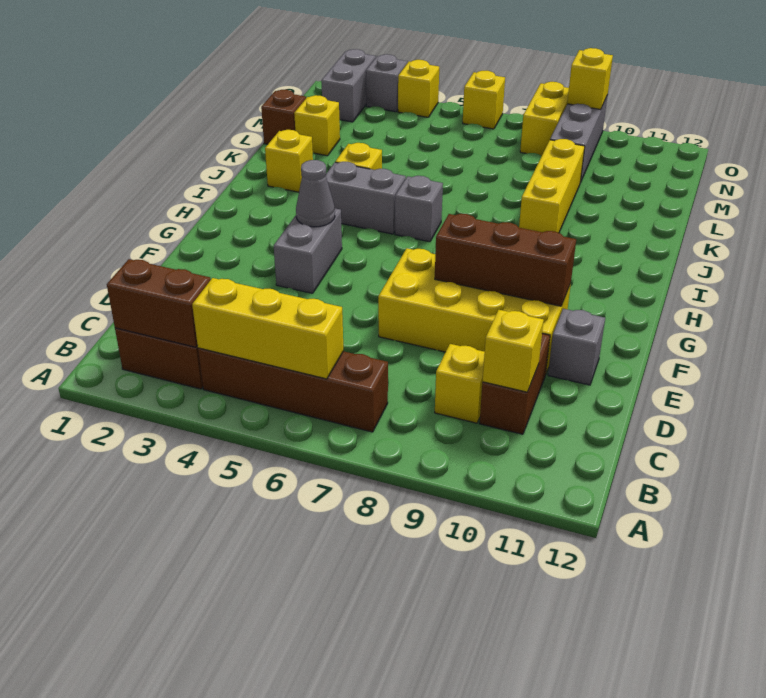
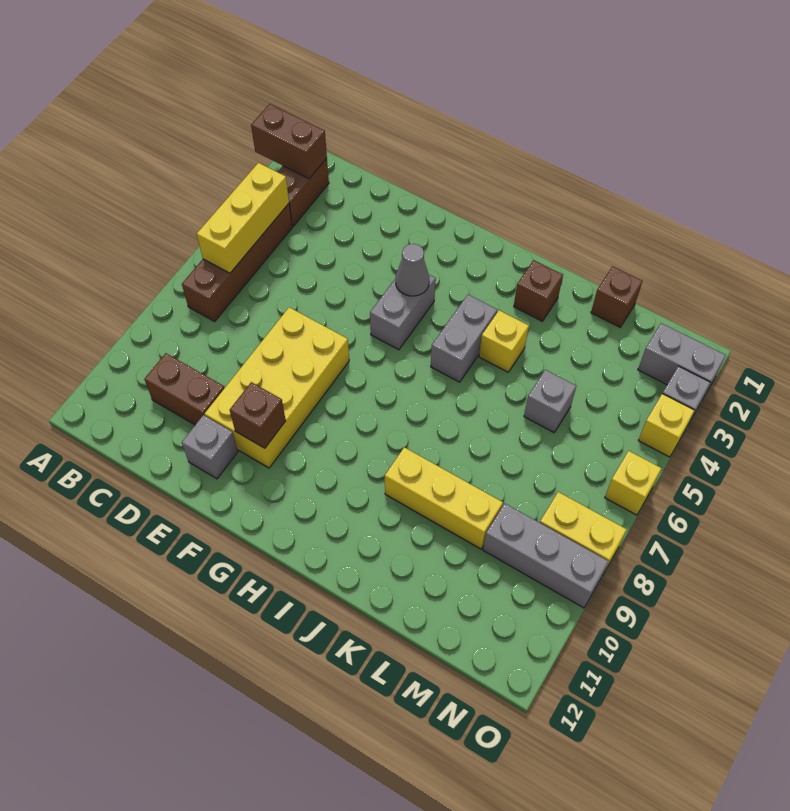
brown brick B2:B3 level 2 -> brown brick A2:B2 level 2
yellow brick C9 level 1 -> none
yellow brick C10 level 2 -> none
grey brick F4:G4 level 1 -> grey brick G4:G5 level 1
brown brick F8:F10 level 2 -> brown brick F10 level 2
grey brick I6 level 1 -> grey brick L5 level 1
yellow brick J2 level 1 -> brown brick J2 level 1
yellow brick L2 level 1 -> none
yellow brick O9 level 2 -> none

